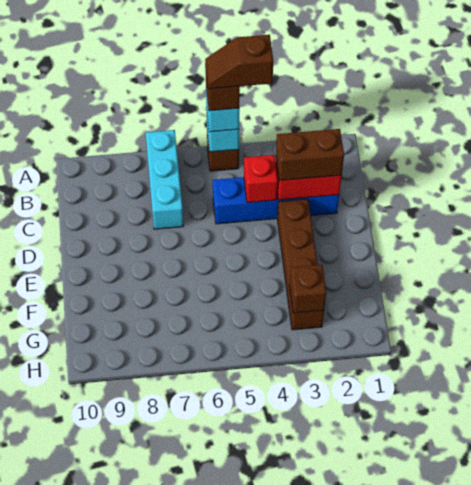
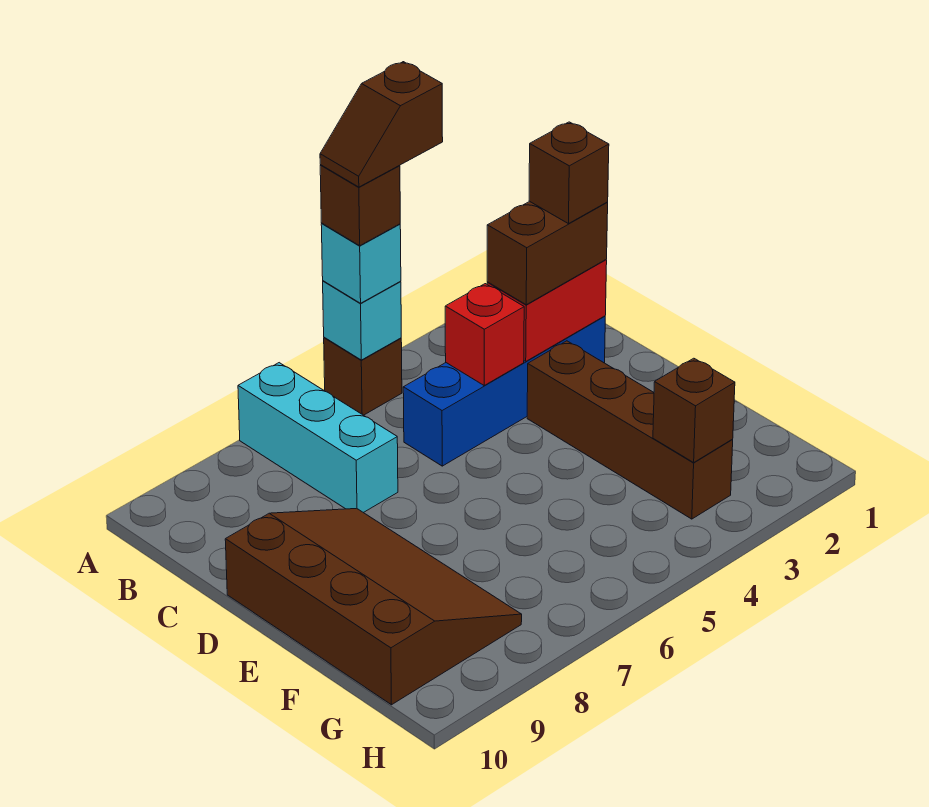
none -> brown brick C2 level 4
none -> brown slope D8:G10 level 1 top 10

